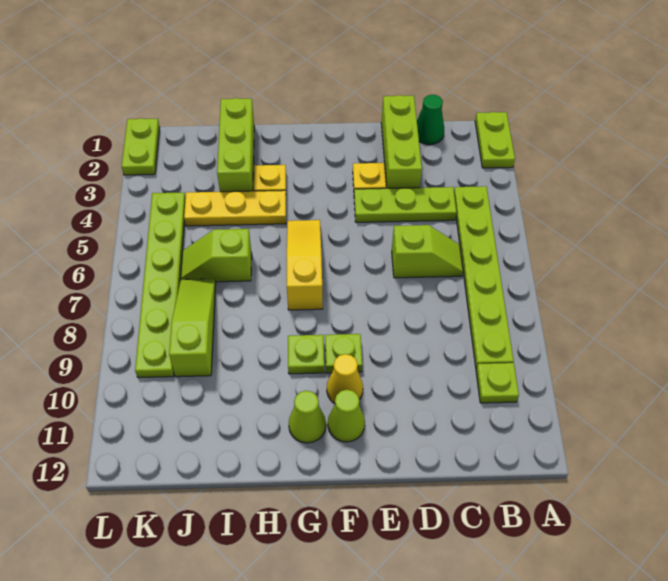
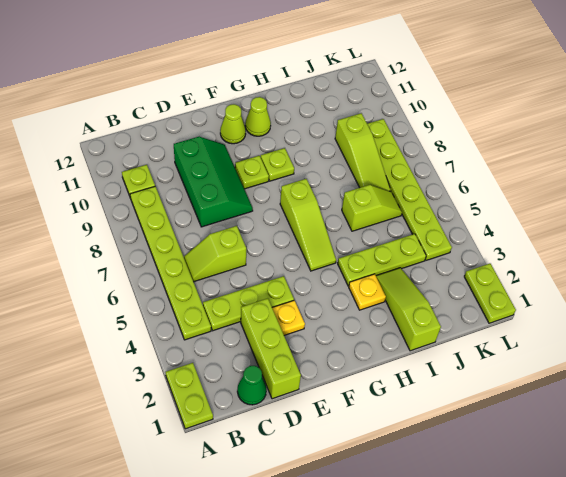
none -> green slope D8:E10 level 1 top D
yellow cone F10 level 1 -> none
yellow slope G5:G7 level 1 top 7 -> lime slope G5:G7 level 1 top 7
yellow plate H4:J4 level 1 -> lime plate H4:J4 level 1
lime brick I1:I3 level 1 -> lime slope I1:I3 level 1 top 1

